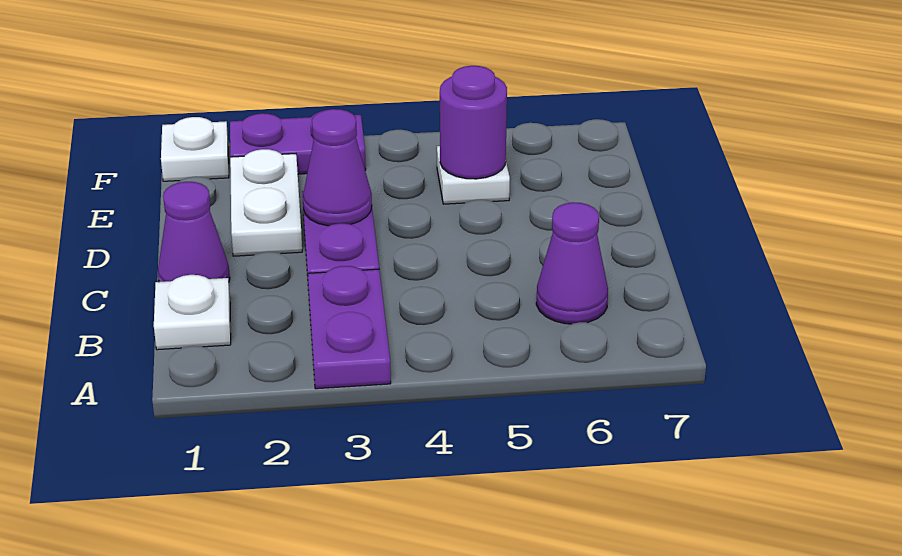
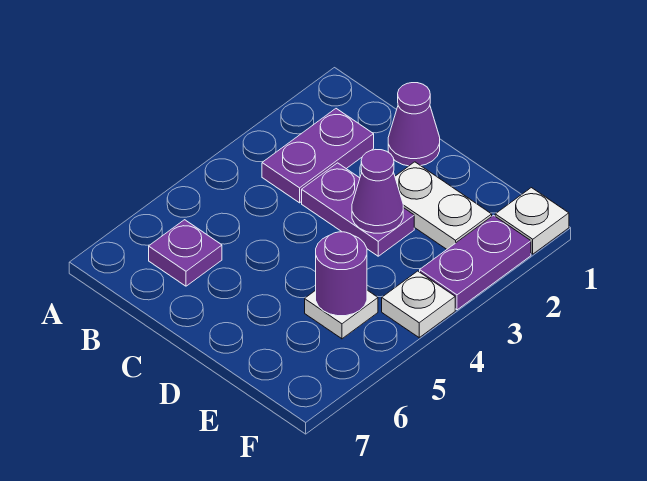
purple plate A3:B3 level 1 -> purple plate B2:B3 level 1
white plate B1 level 1 -> white plate F4 level 1
purple cone B6 level 1 -> purple plate B6 level 1

